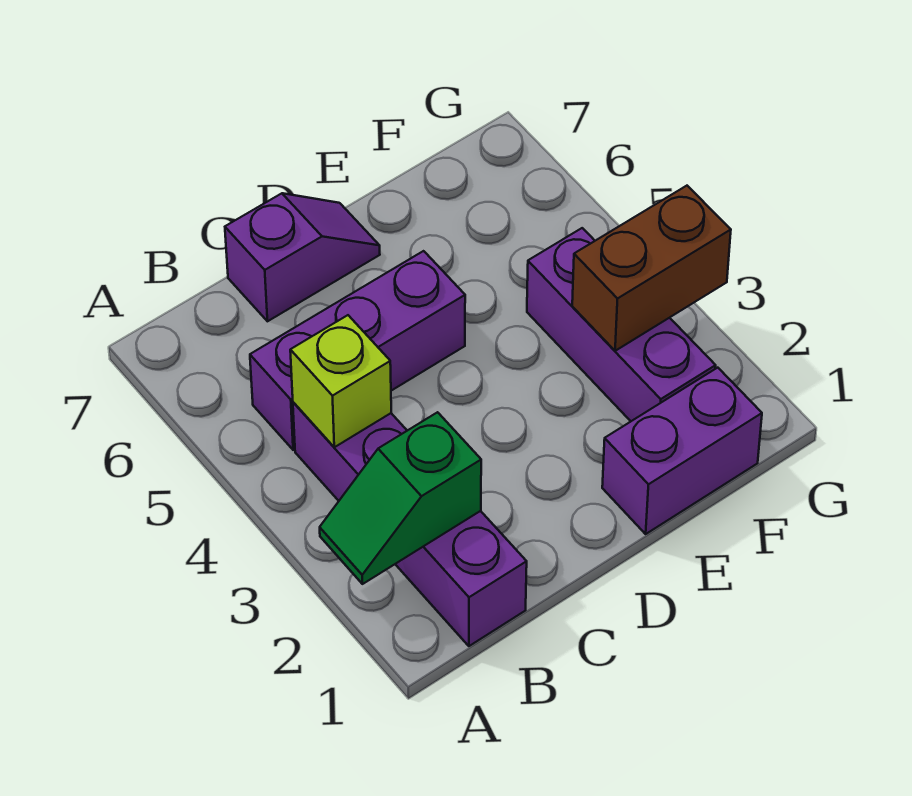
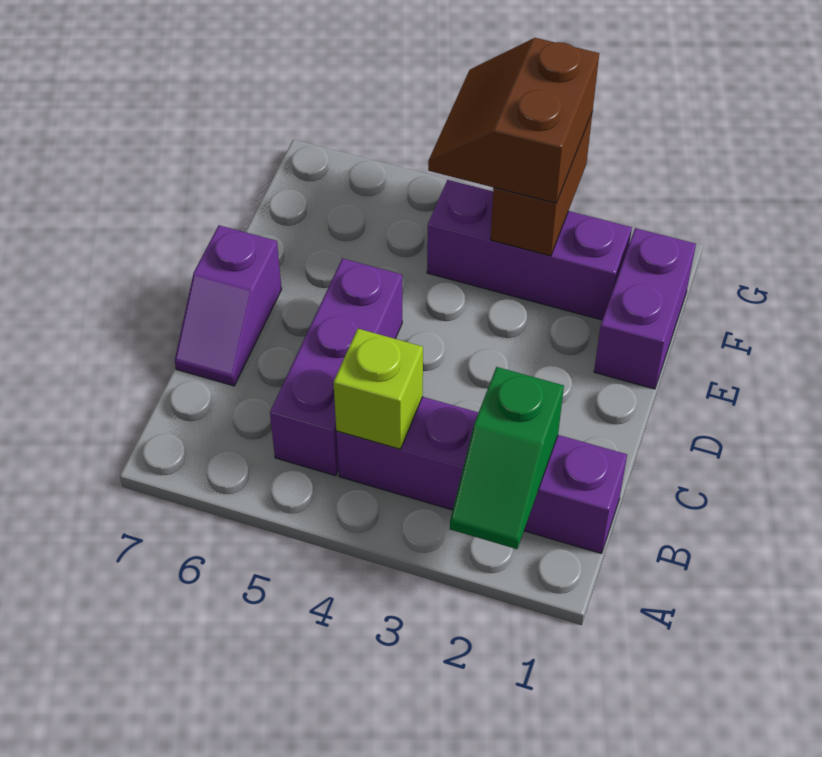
purple slope C7:D7 level 1 top C -> purple slope C7:D7 level 1 top D
none -> brown slope F3:G4 level 3 top 3

